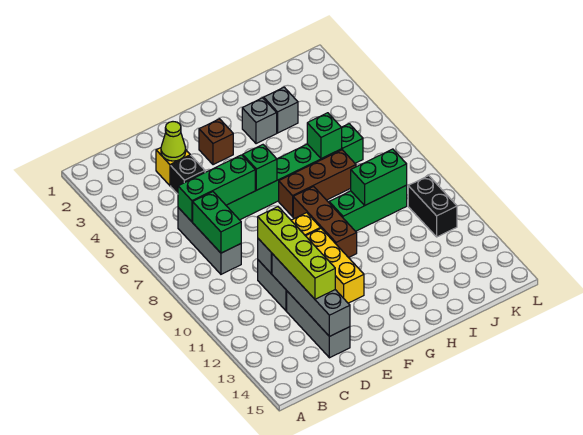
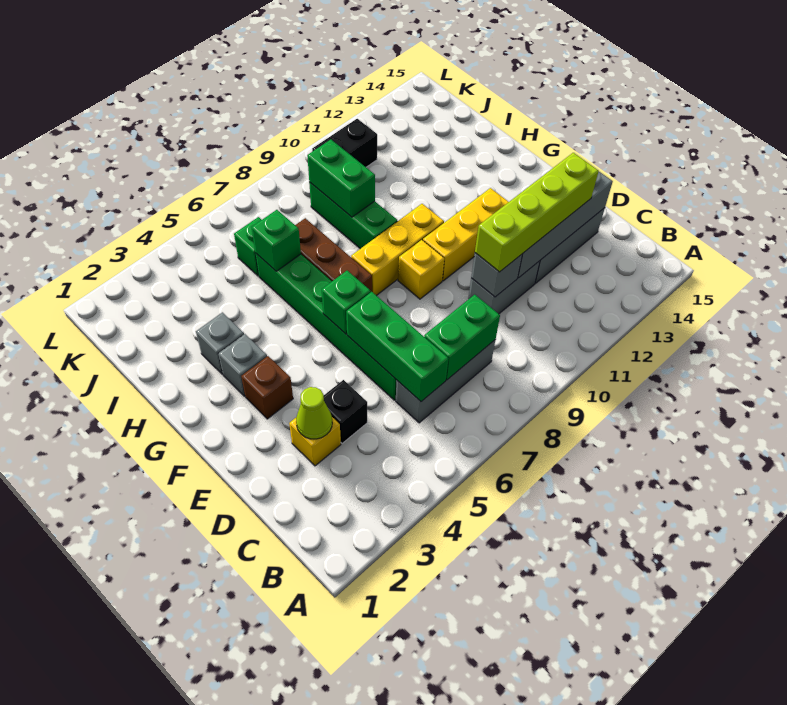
brown brick G8:G10 level 1 -> yellow brick G8:G10 level 1
grey brick I3 level 1 -> grey brick G3 level 1

